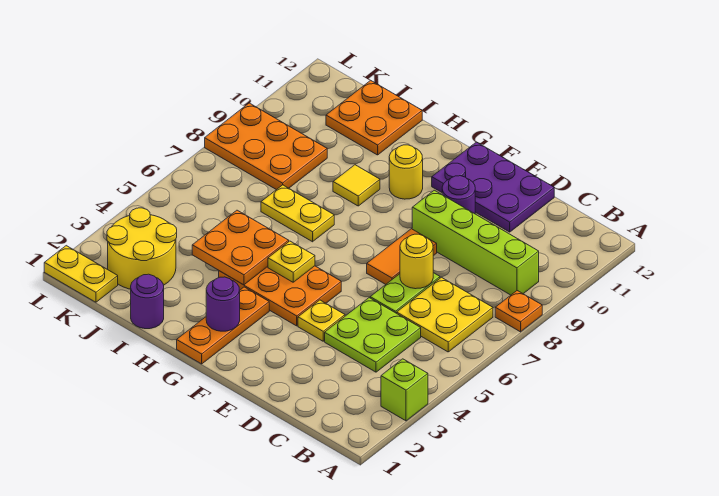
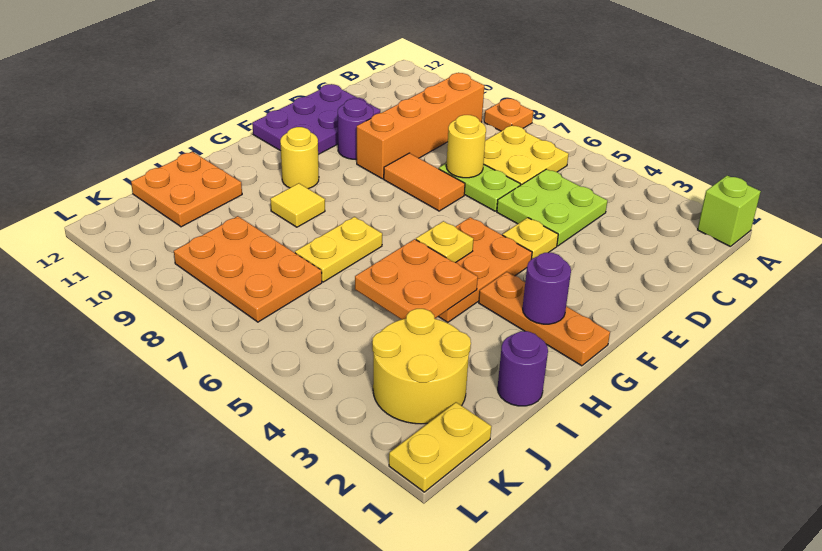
lime brick A3 level 1 -> lime brick A1 level 1
lime brick B9:E9 level 1 -> orange brick B9:E9 level 1
orange plate J8:L9 level 1 -> orange plate J7:K9 level 1

